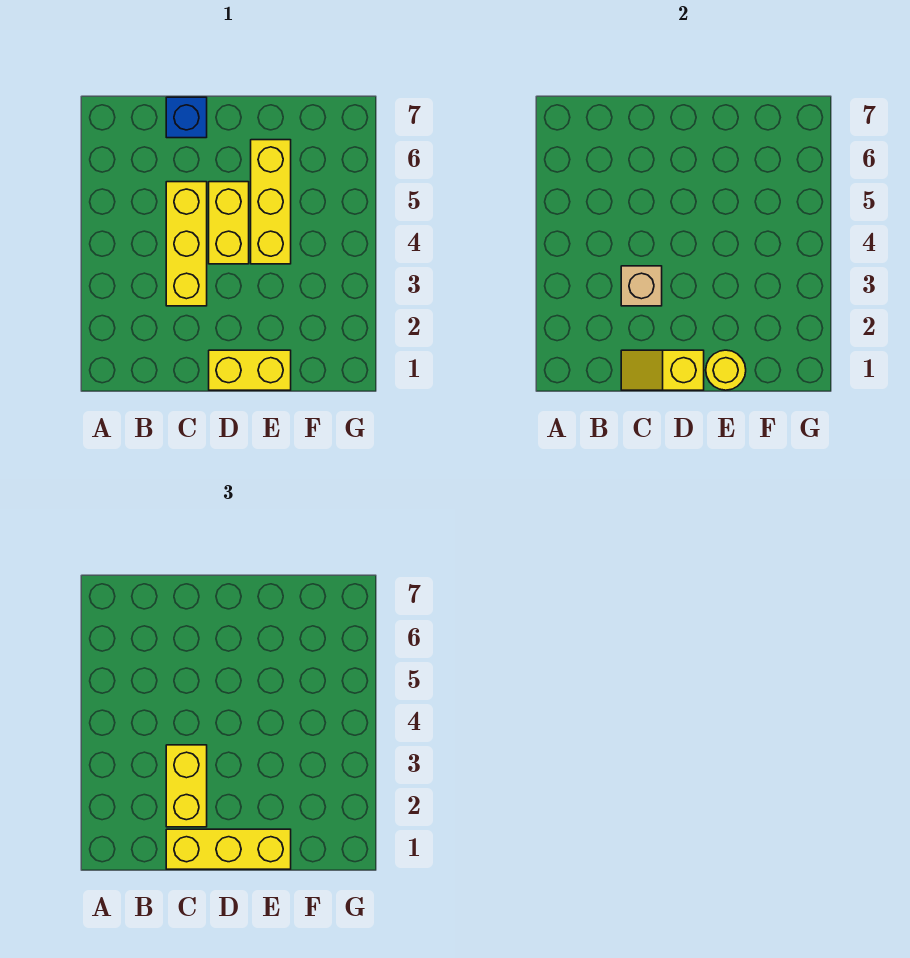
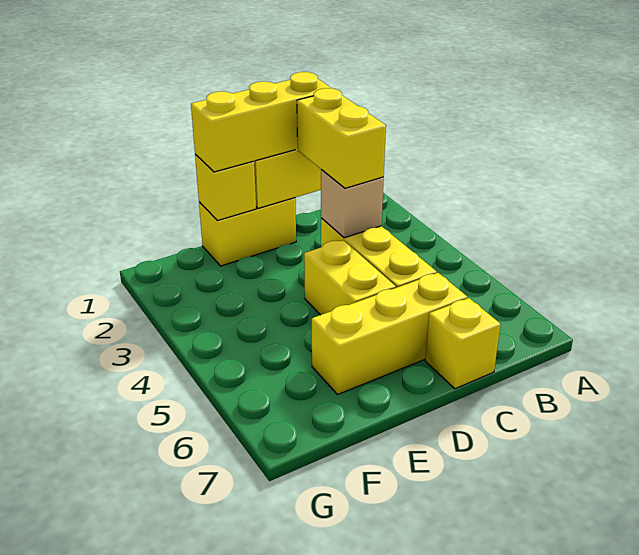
blue brick C7 level 1 -> yellow brick C7 level 1
yellow round brick E1 level 2 -> yellow brick E1 level 2
yellow brick E4:E6 level 1 -> yellow brick C6:E6 level 1

